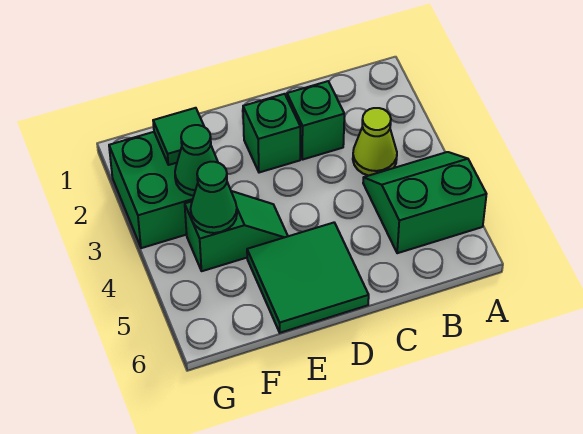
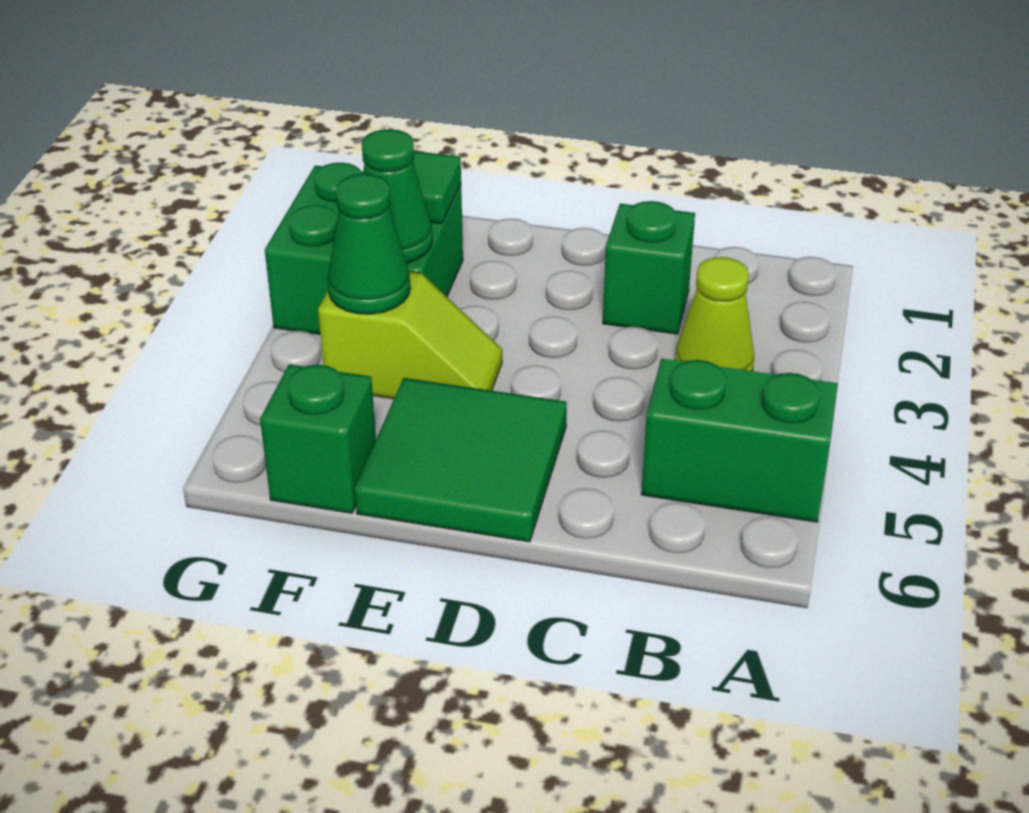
green brick D2 level 1 -> green brick F6 level 1
green slope E4:F4 level 1 top F -> lime slope E4:F4 level 1 top F

